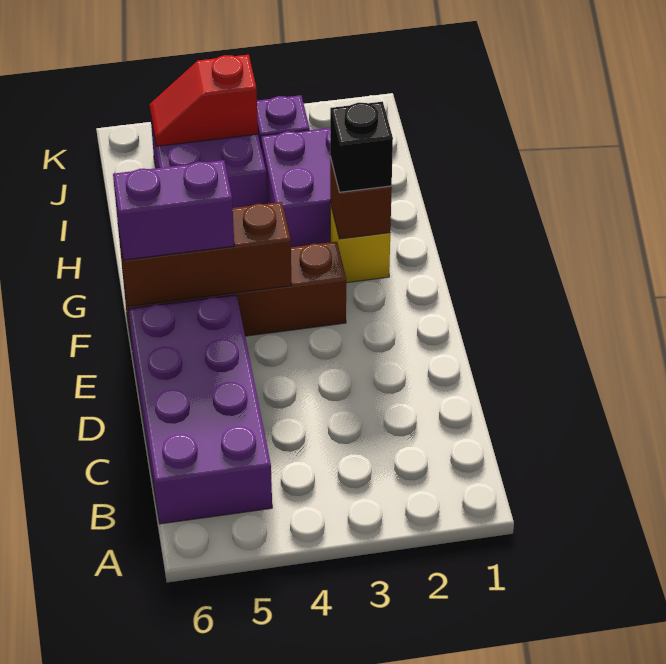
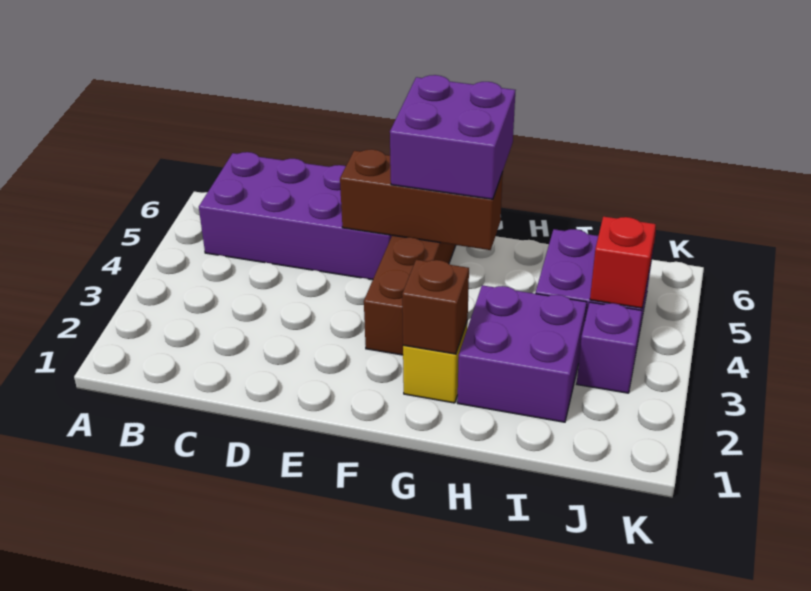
brown brick F4:F6 level 2 -> brown brick E5:G5 level 2
purple brick F5:F6 level 3 -> purple brick F5:G6 level 3
black brick G2 level 3 -> none

